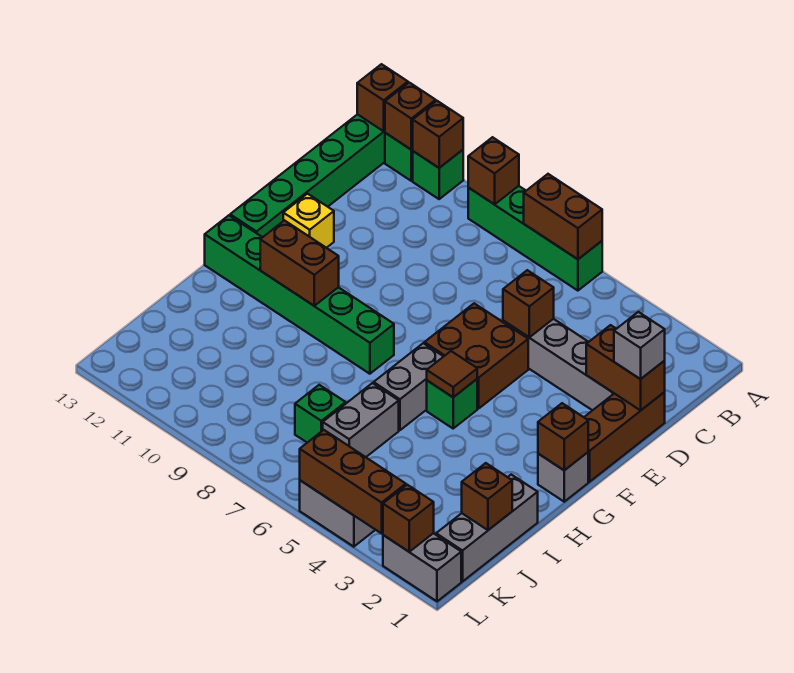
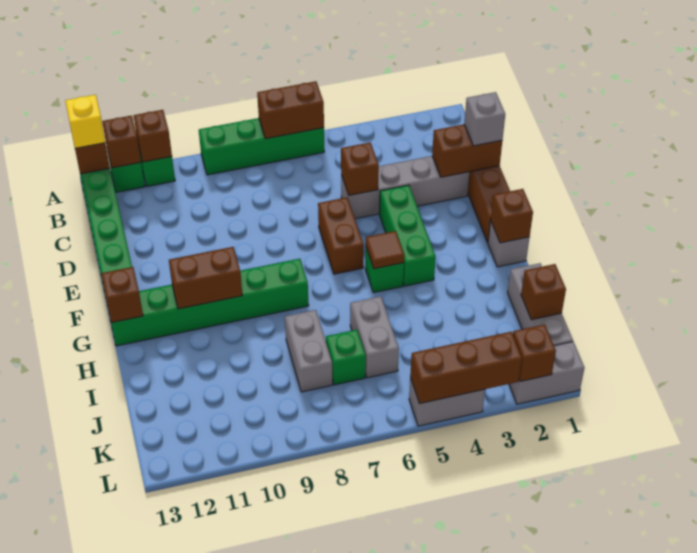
brown brick A9 level 2 -> brown brick G13 level 2
none -> green brick E4:G4 level 1
brown brick E5:F6 level 1 -> brown brick E6:F6 level 1
yellow brick E12 level 1 -> yellow brick A13 level 3
grey brick G6:H6 level 1 -> grey brick I8:J8 level 1

